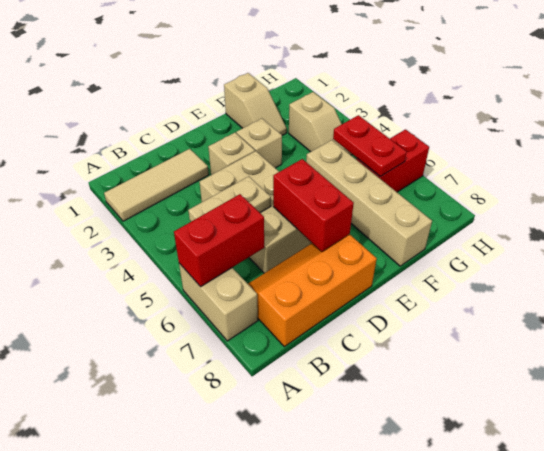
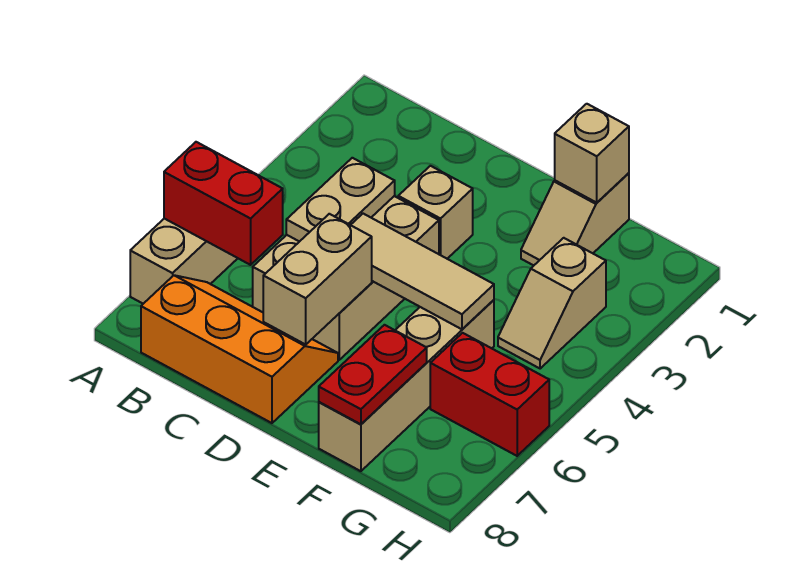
tan tile A2:C2 level 1 -> tan tile D5:F5 level 2
tan plate B5:C5 level 2 -> tan plate C4:C5 level 2
red brick D6:D7 level 2 -> tan brick D6:D7 level 2
tan brick E3 level 1 -> tan brick F1 level 2
red plate G5:G6 level 2 -> red plate F7:F8 level 2

